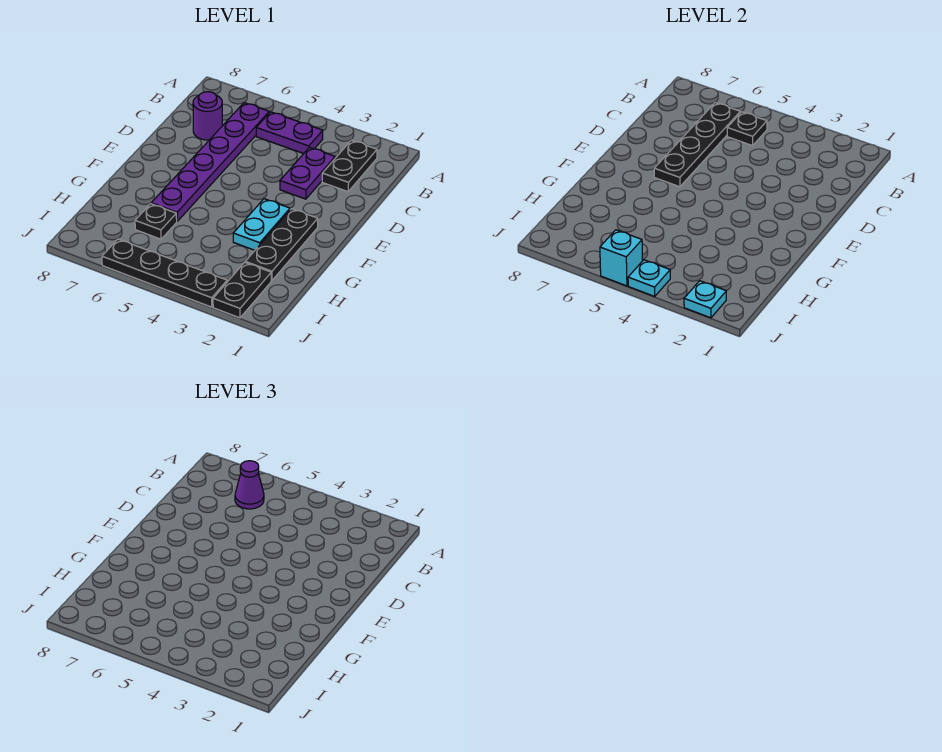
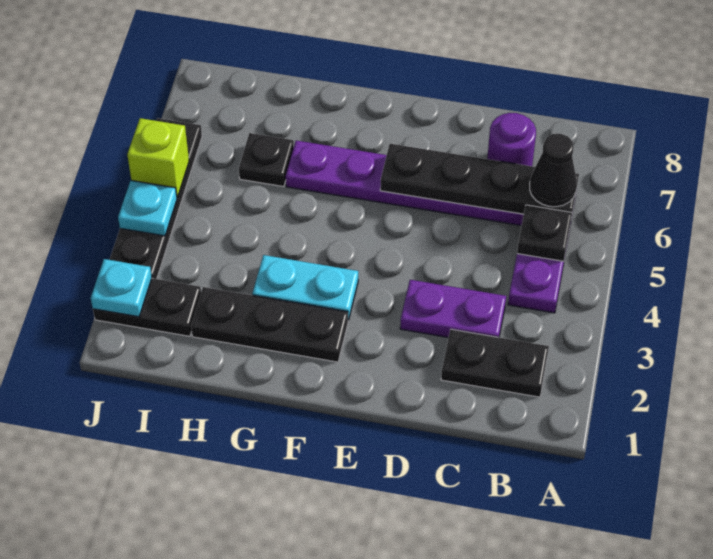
purple cone B6 level 3 -> black cone B6 level 3
cyan brick J5 level 2 -> lime brick J5 level 2

